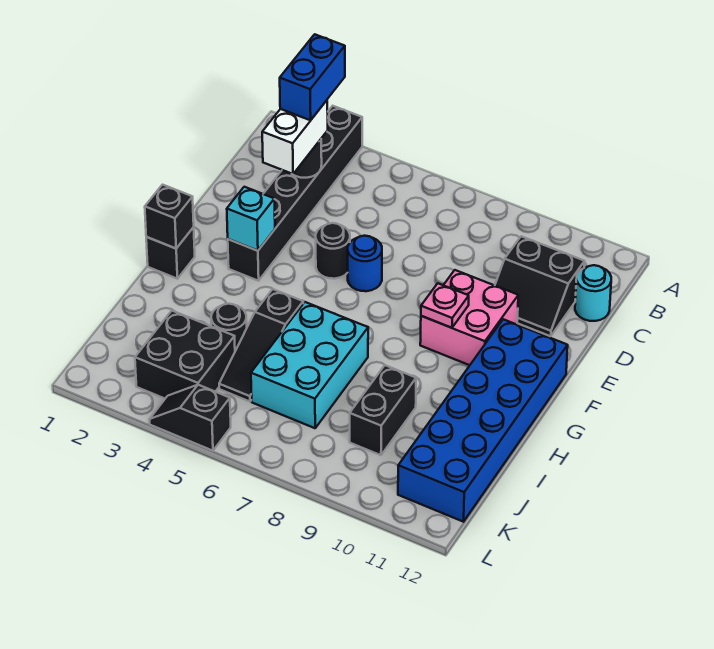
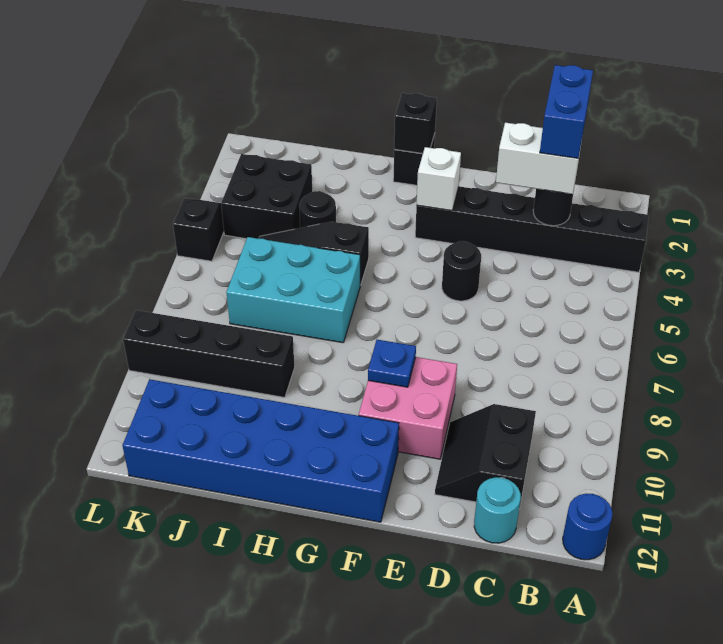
blue brick B3:C3 level 4 -> blue brick C2:C3 level 4
blue round brick E6 level 1 -> blue round brick A12 level 1
cyan brick F3 level 2 -> white brick F3 level 2
pink plate F9 level 2 -> blue plate F9 level 2
black brick I9:J9 level 1 -> black brick I9:L9 level 1

